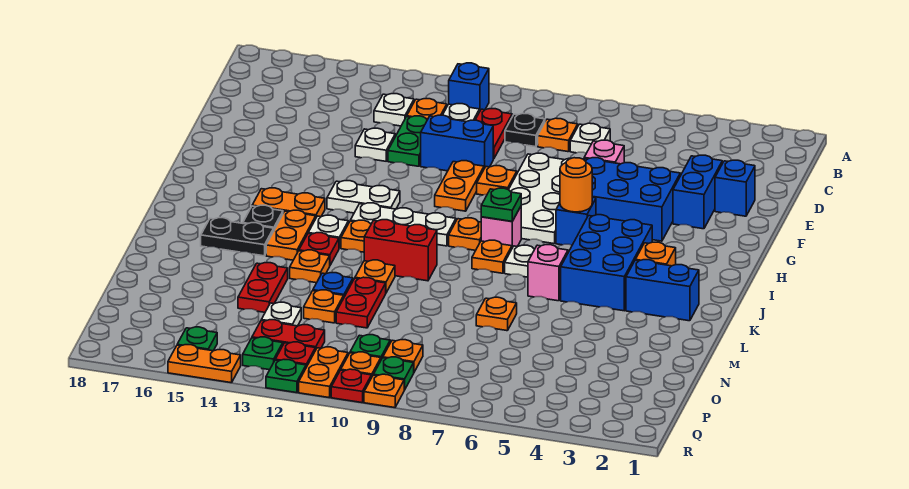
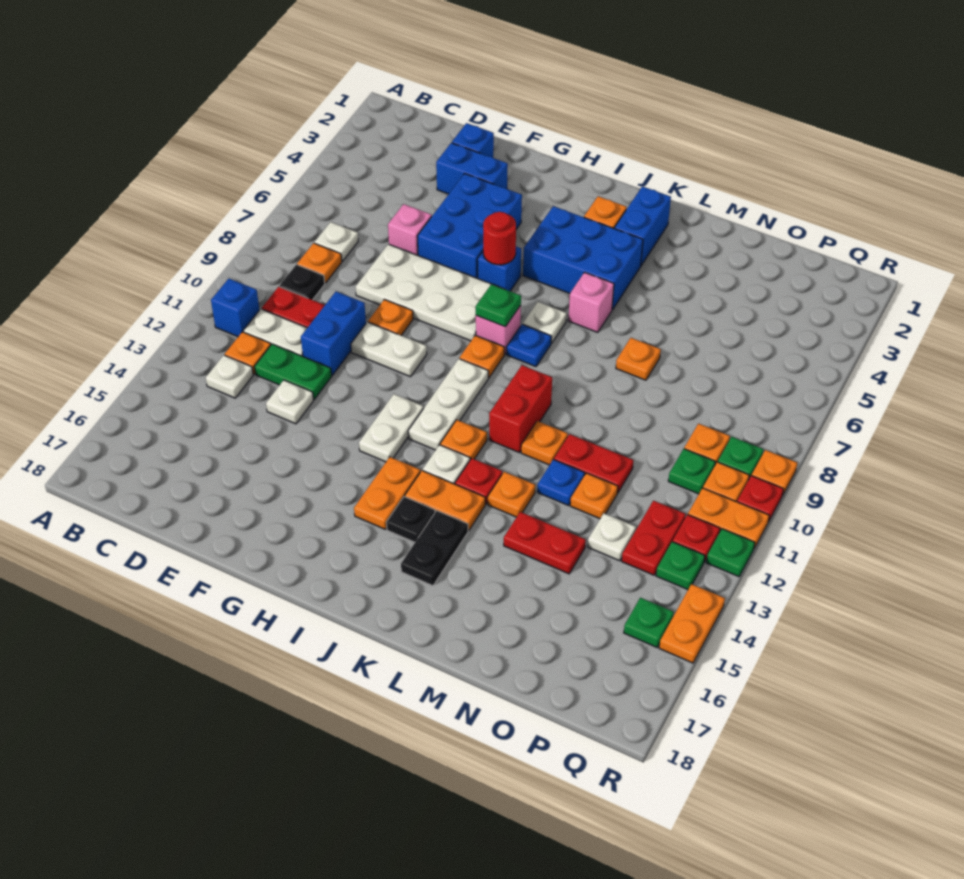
orange plate F10:G10 level 1 -> white plate F10:G10 level 1
orange round brick H6 level 2 -> red round brick H6 level 2
orange plate J8 level 1 -> blue plate J8 level 1

